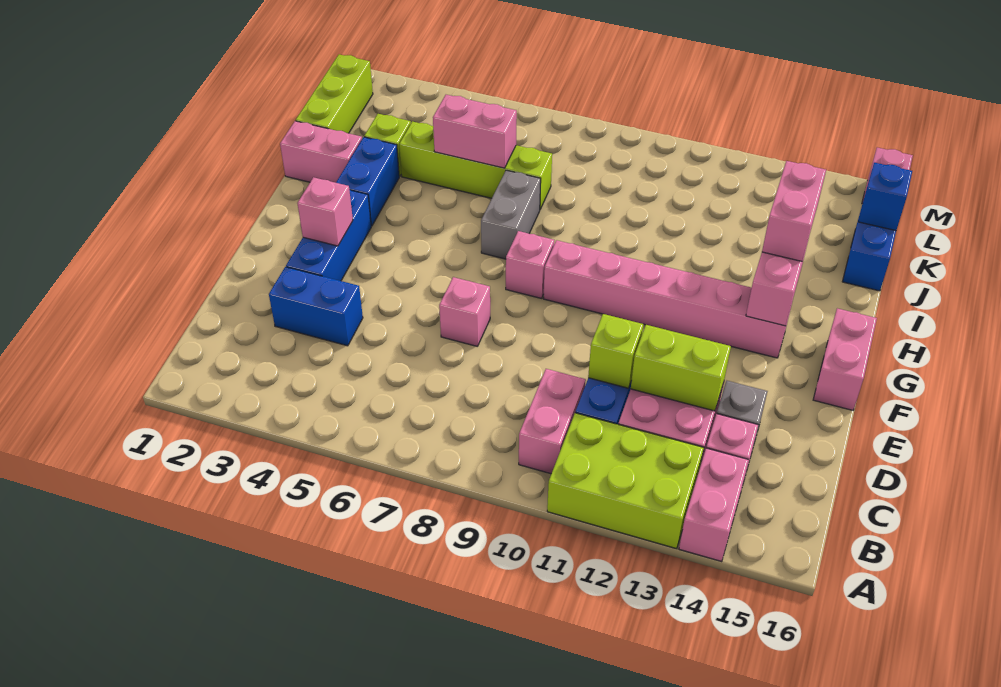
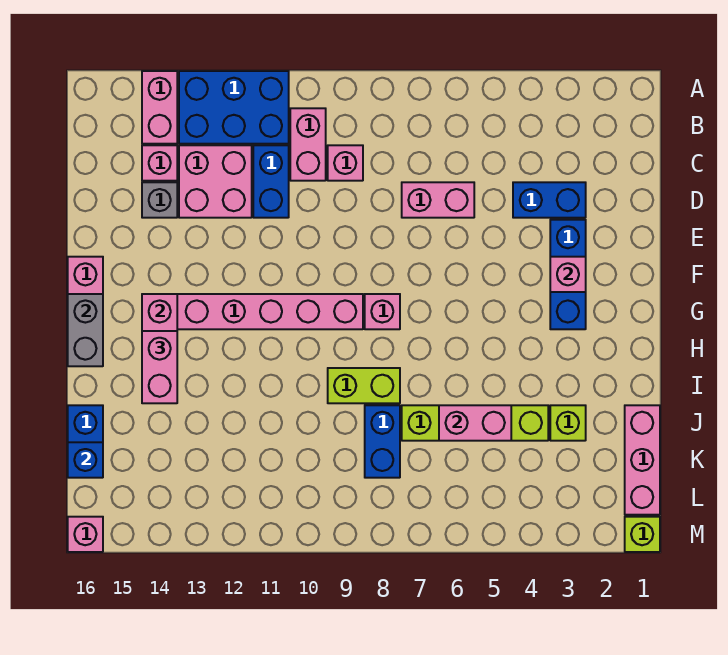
lime brick A11:B13 level 1 -> blue brick A11:B13 level 1
lime brick D11 level 2 -> lime brick M1 level 1
lime brick D12:D13 level 2 -> lime brick I8:I9 level 1
pink brick E7 level 1 -> pink brick C9 level 1
blue brick H3:I3 level 1 -> blue brick J8:K8 level 1
grey brick H7:I7 level 1 -> grey brick G16:H16 level 2
pink brick I1:I2 level 1 -> pink brick D6:D7 level 1
lime brick J1:L1 level 1 -> pink brick J1:L1 level 1

